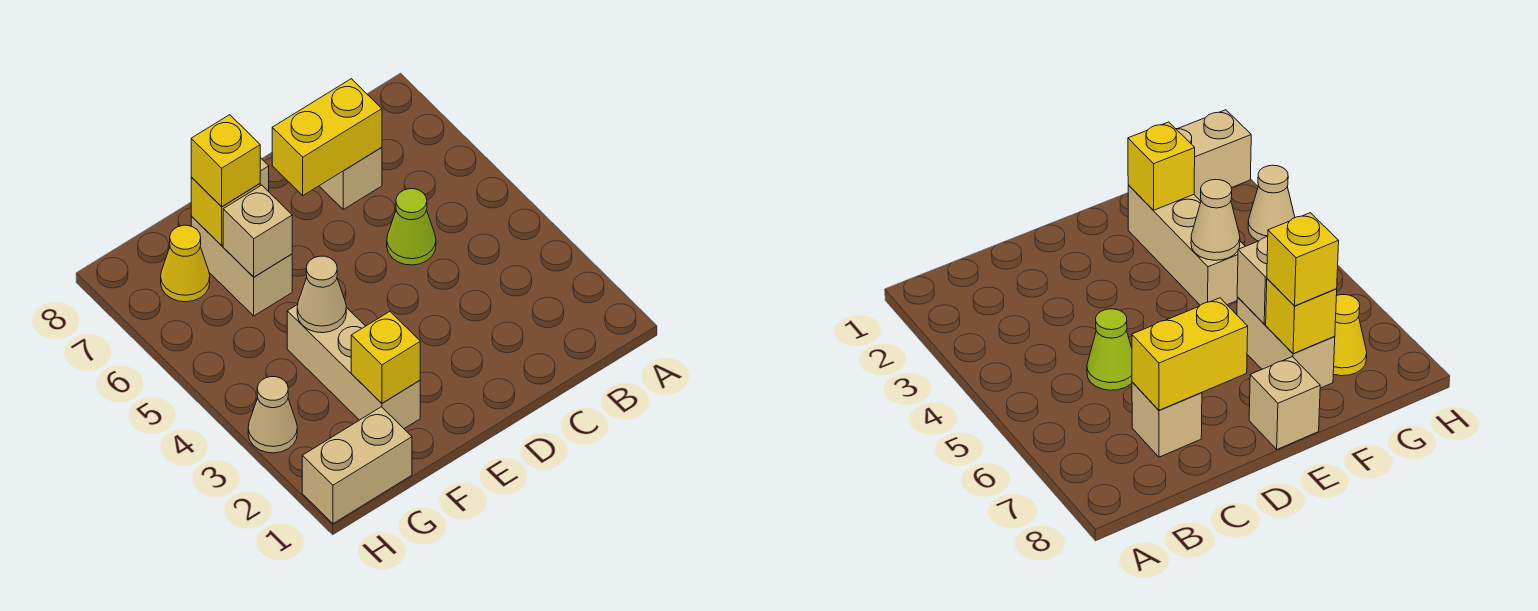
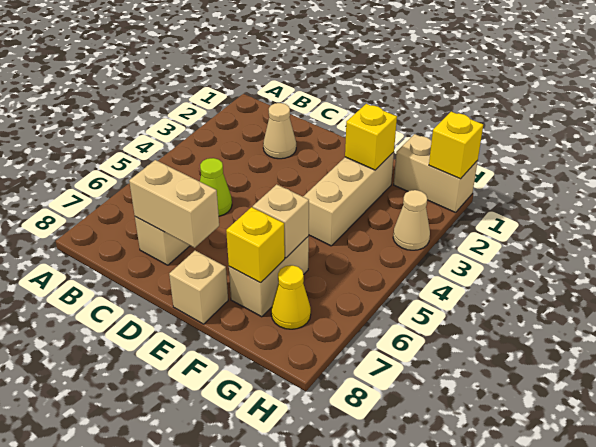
yellow brick C7:D7 level 2 -> tan brick C7:D7 level 2
tan cone F4 level 2 -> tan cone C2 level 1
yellow brick F7 level 3 -> yellow brick H1 level 2

